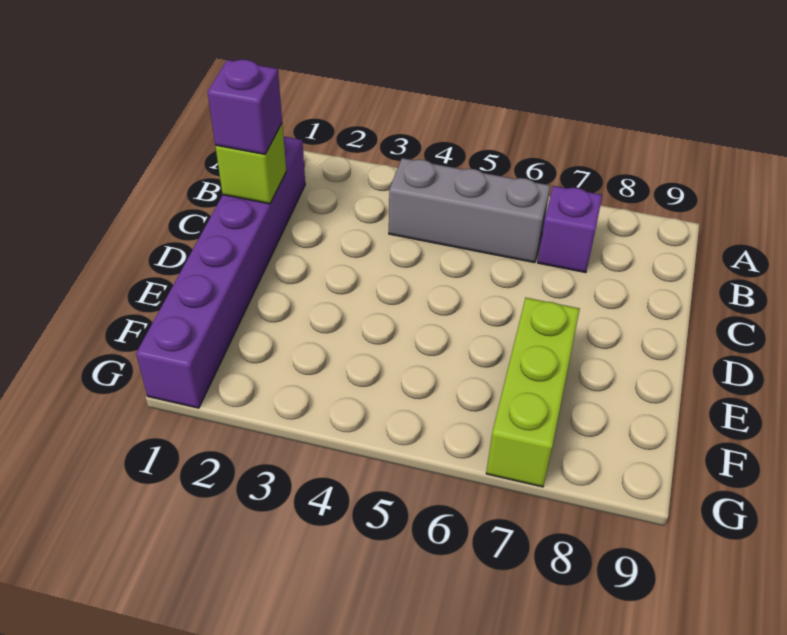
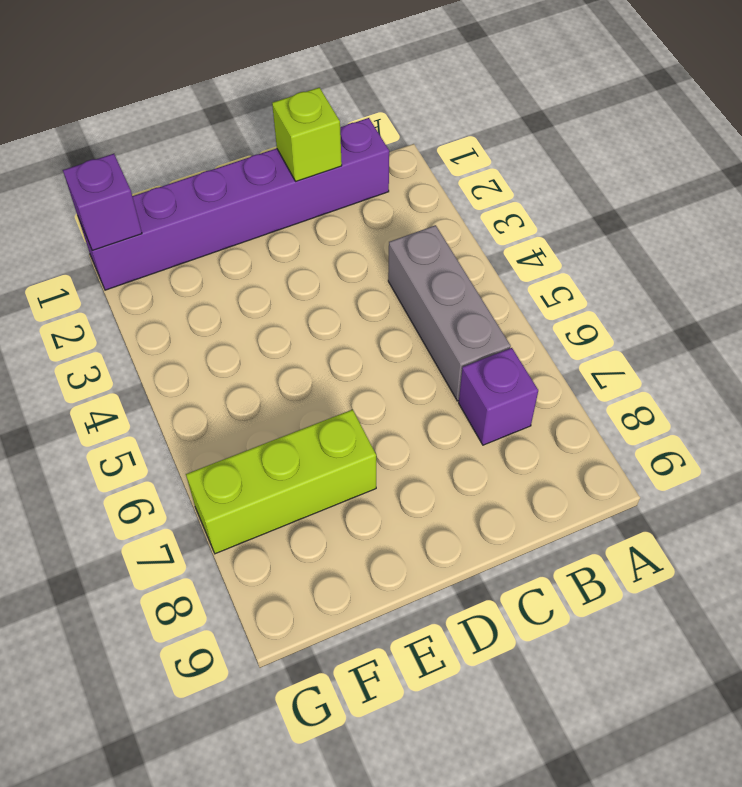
purple brick C1 level 3 -> purple brick G1 level 2

